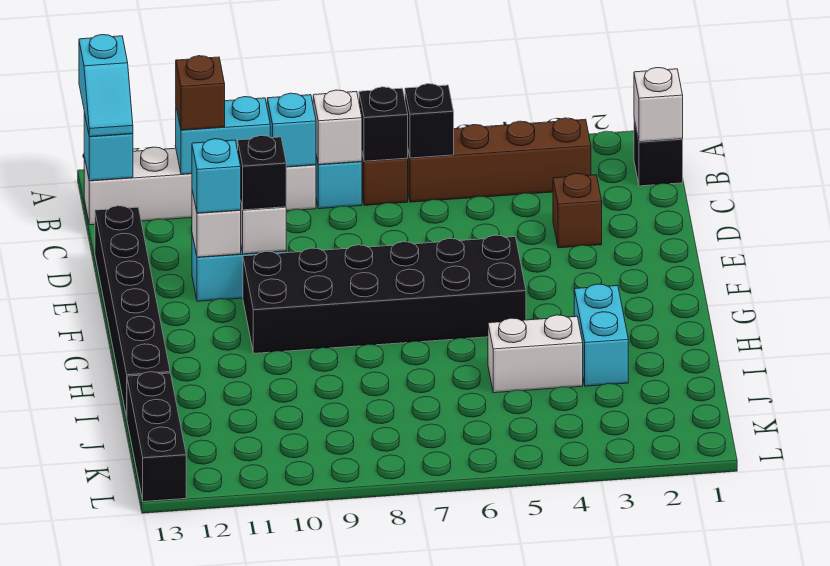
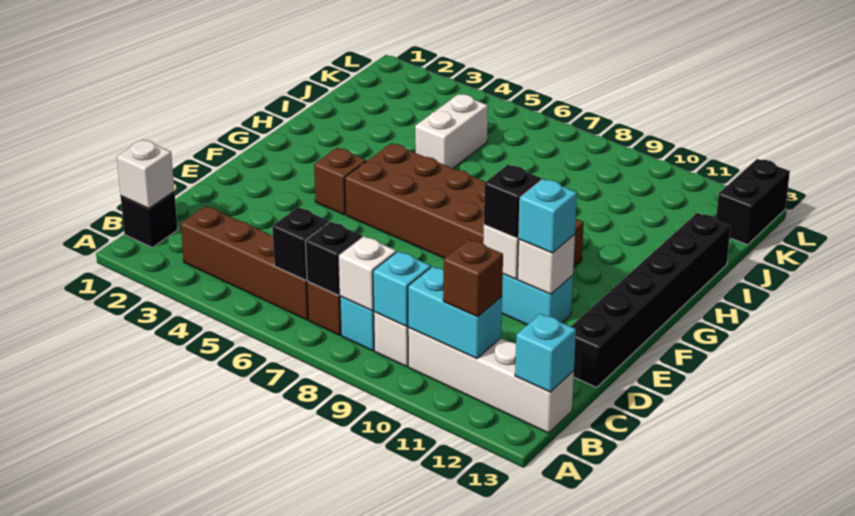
cyan slope A13:B13 level 3 top A -> none
brown brick D3 level 1 -> brown brick F4 level 1
black brick F5:G10 level 1 -> brown brick F5:G10 level 1
cyan brick H3:I3 level 1 -> none
white brick I4:I5 level 1 -> white brick I5:J5 level 1
black brick J13:L13 level 1 -> black brick K13:L13 level 1

